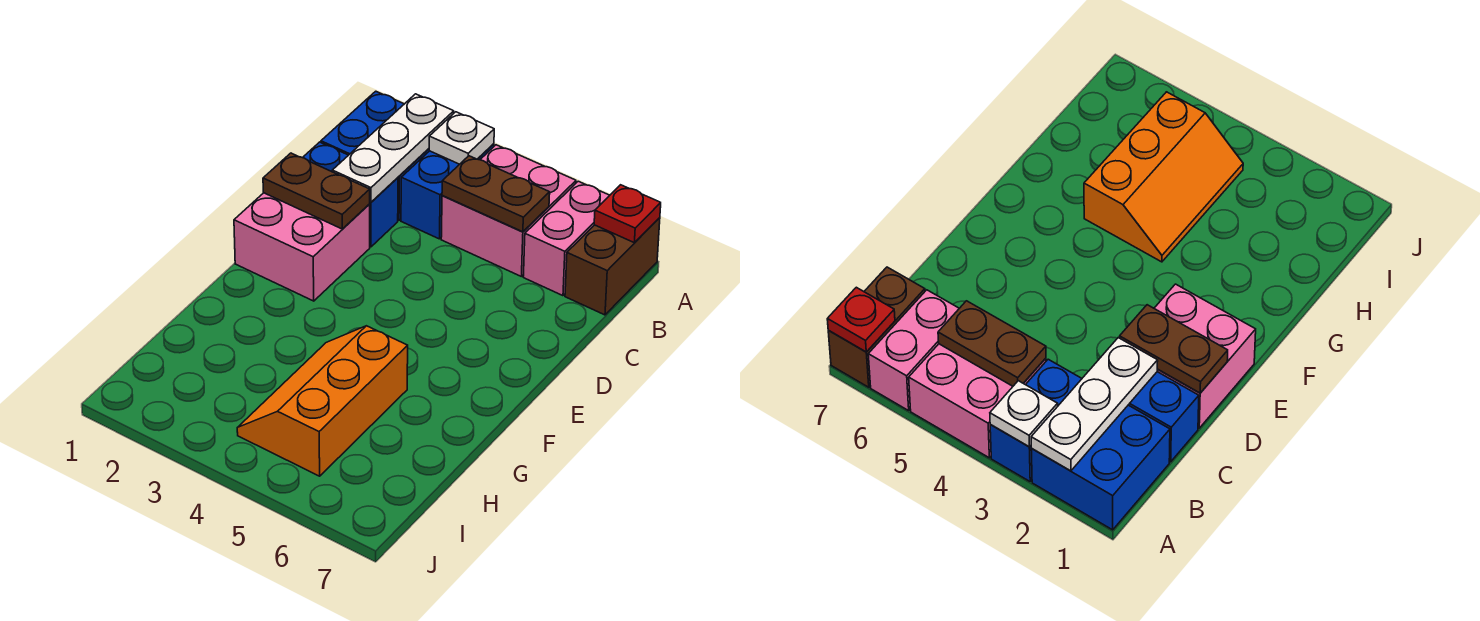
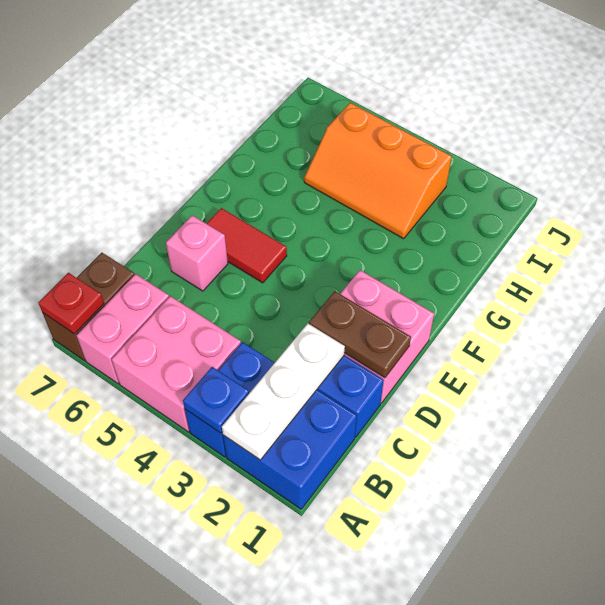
white plate A3 level 2 -> blue plate A3 level 2
brown plate B4:B5 level 2 -> none
none -> pink brick D6 level 1
none -> red tile E5:E6 level 1
orange slope G4:I5 level 1 top 5 -> orange slope H3:I5 level 1 top I

